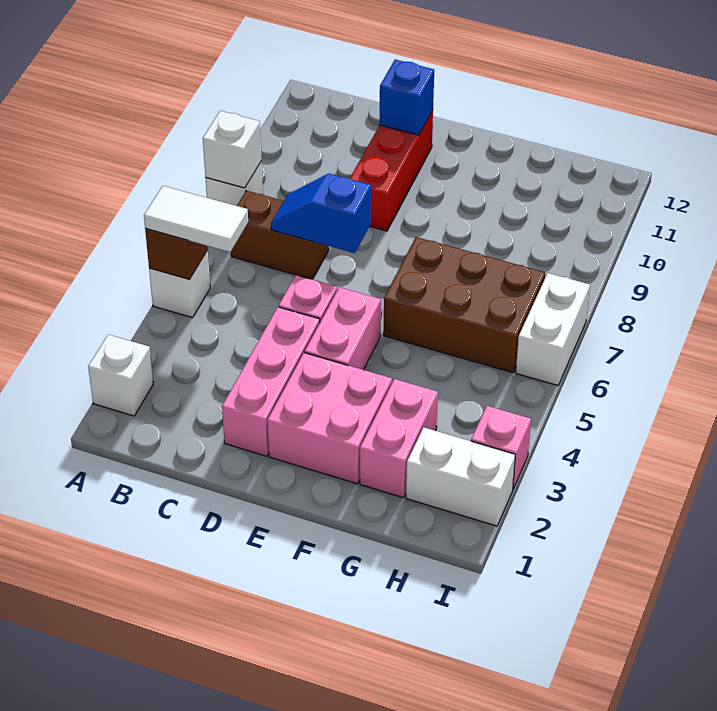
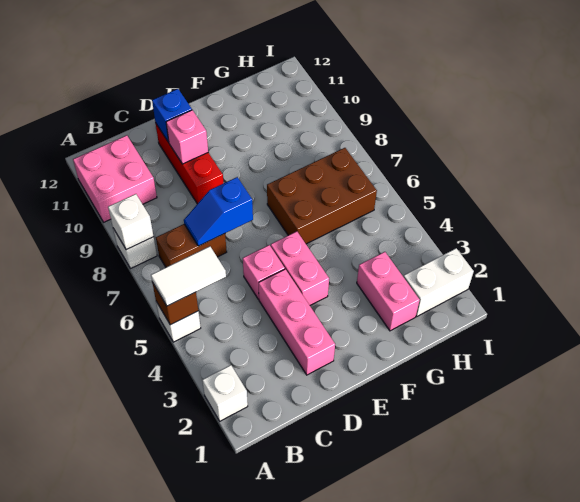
pink brick E2:F3 level 1 -> pink brick A10:B11 level 1
pink brick I3 level 1 -> pink brick D10 level 2
white brick I6:I7 level 1 -> none

